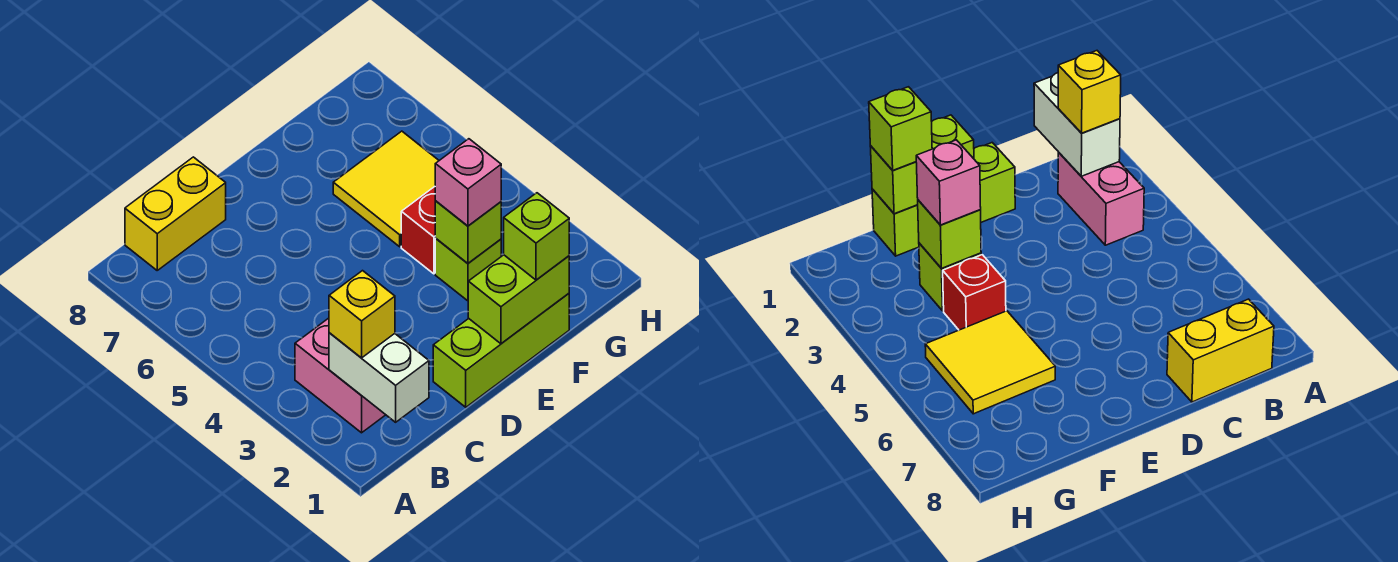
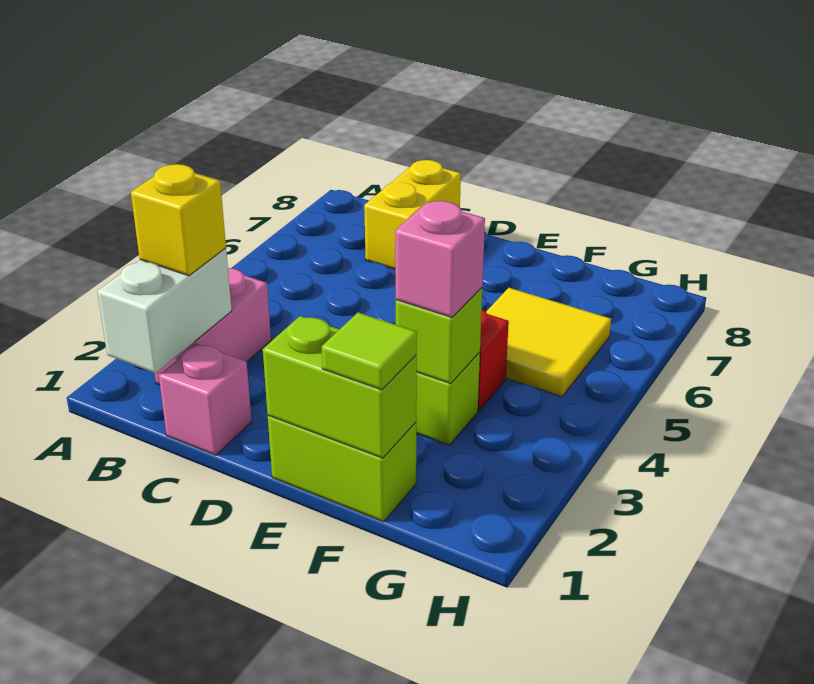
yellow brick B8:C8 level 1 -> yellow brick C7:C8 level 1
none -> pink brick C1 level 1
lime brick D1:F1 level 1 -> lime brick E1:F1 level 1
lime brick F1 level 3 -> lime tile F1 level 3

